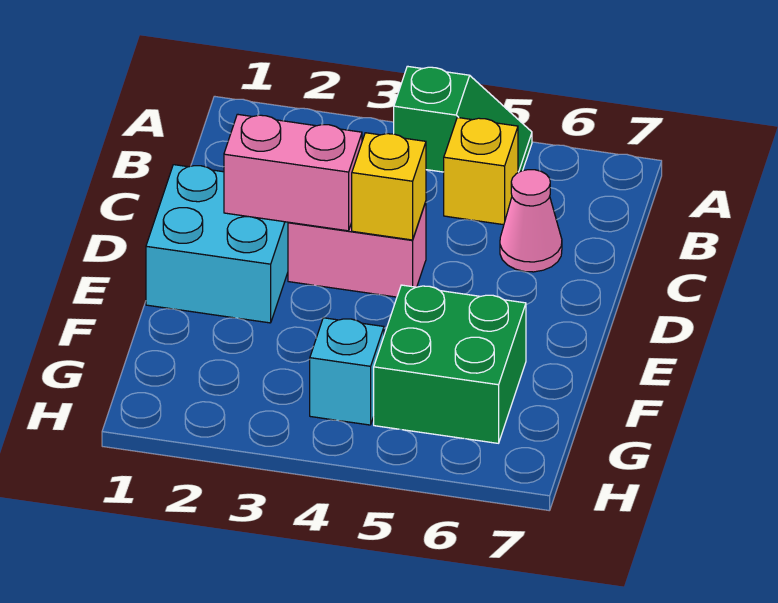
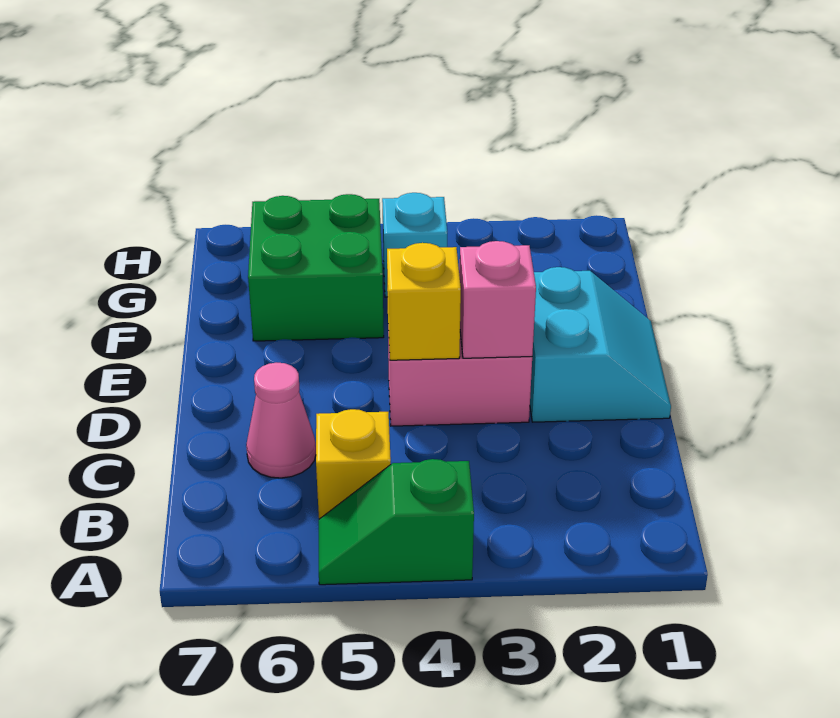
cyan brick D1:E2 level 1 -> cyan slope D1:E2 level 1 top 2
pink brick D2:D3 level 2 -> pink brick D3 level 2

